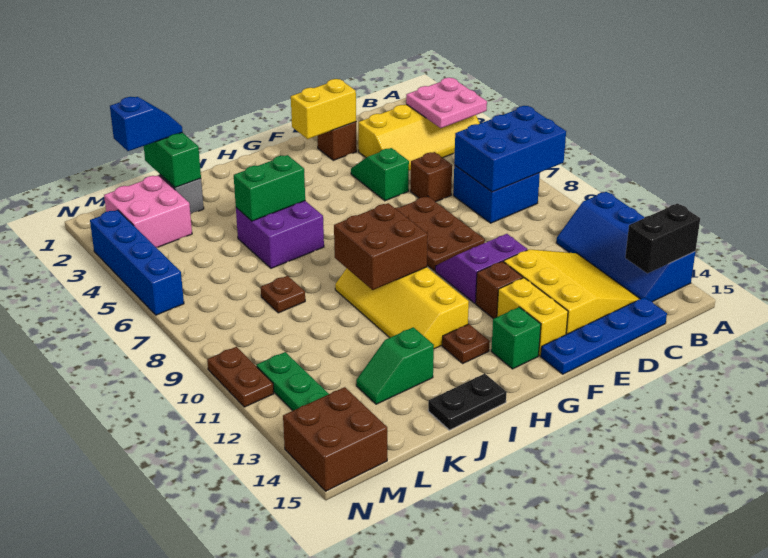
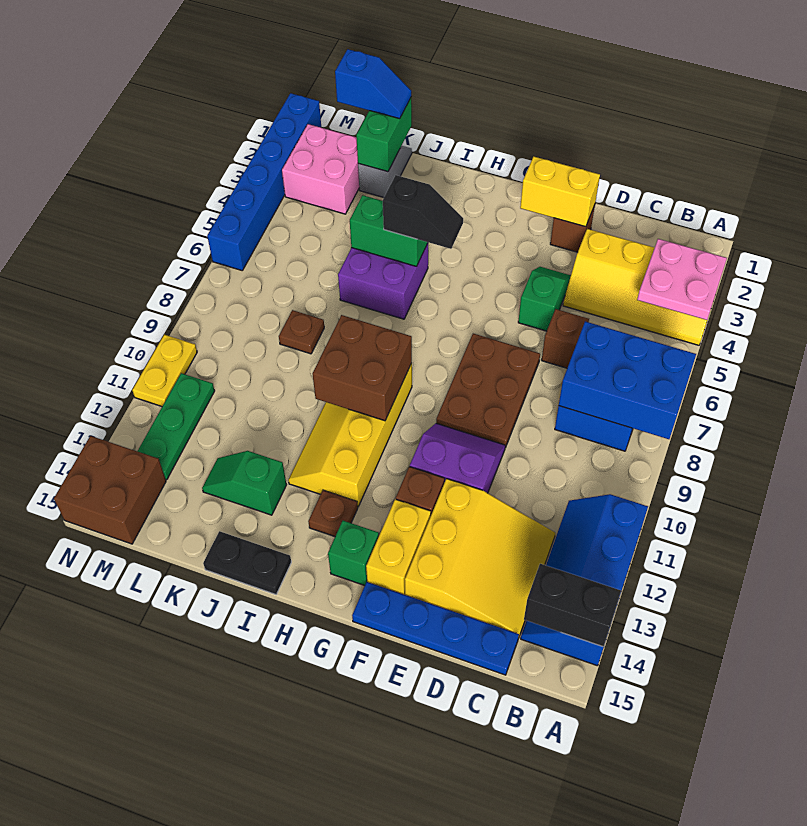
none -> black slope H5:I5 level 3 top I
blue brick N3:N6 level 1 -> blue brick N1:N6 level 1
brown plate N10:N11 level 1 -> yellow plate N10:N11 level 1

